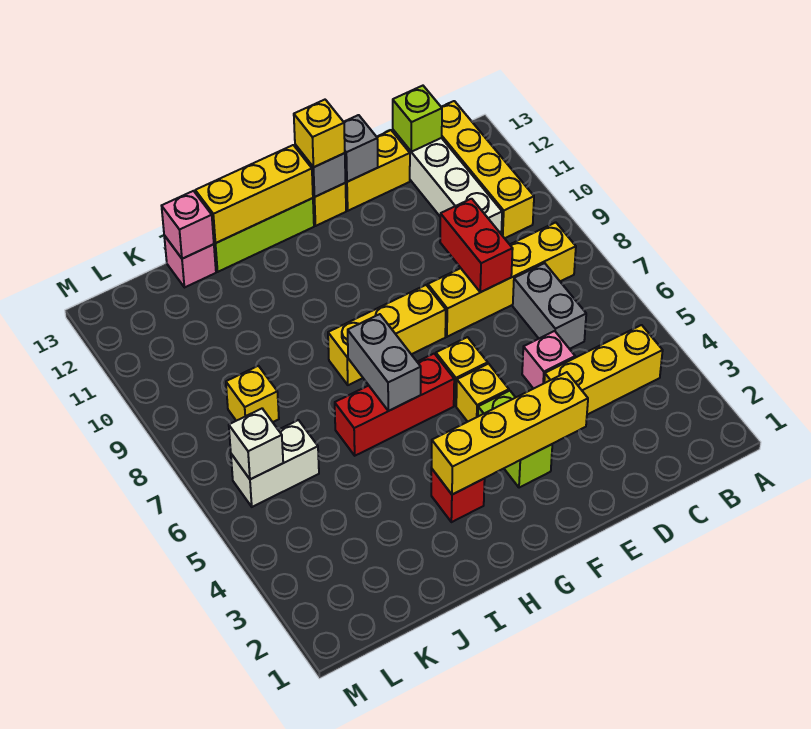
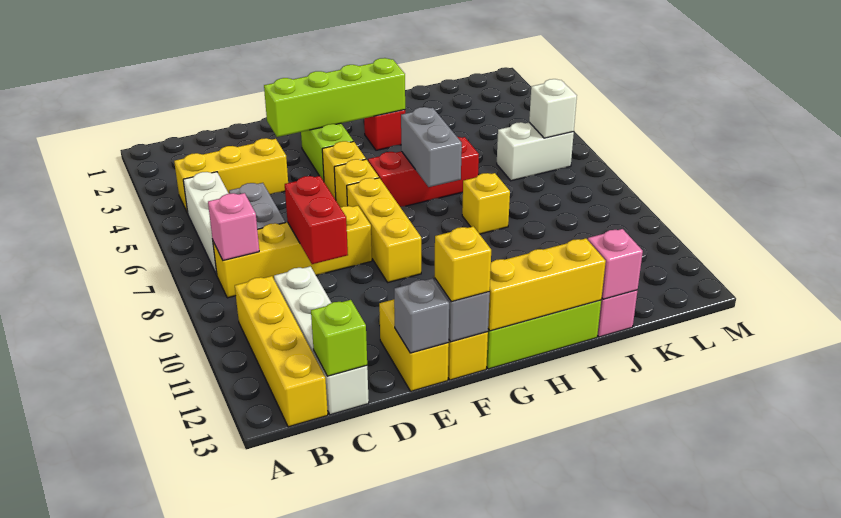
none -> white brick B5:B7 level 1
pink brick D5 level 1 -> pink brick B8 level 2
yellow brick D13:E13 level 1 -> yellow brick E12:E13 level 1
yellow brick E3:H3 level 2 -> lime brick E3:H3 level 2
yellow brick F8:H8 level 1 -> yellow brick F7:F9 level 1
yellow brick K8 level 1 -> yellow brick I8 level 1

